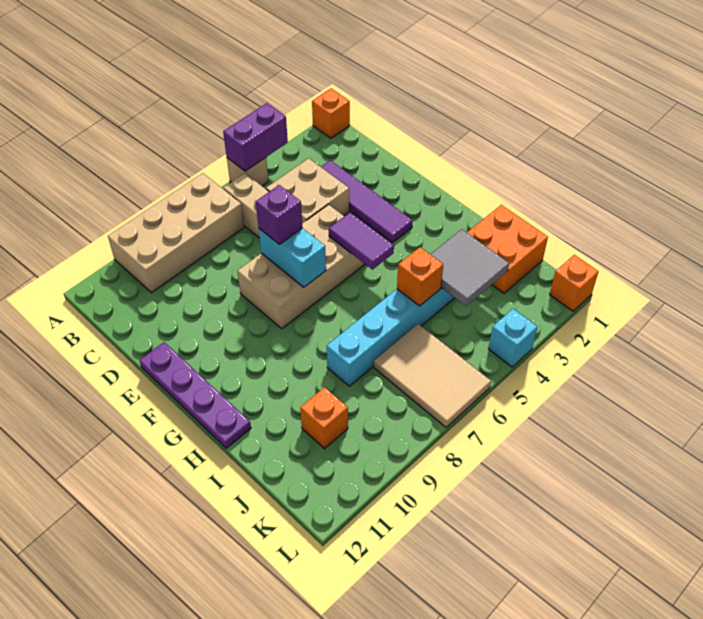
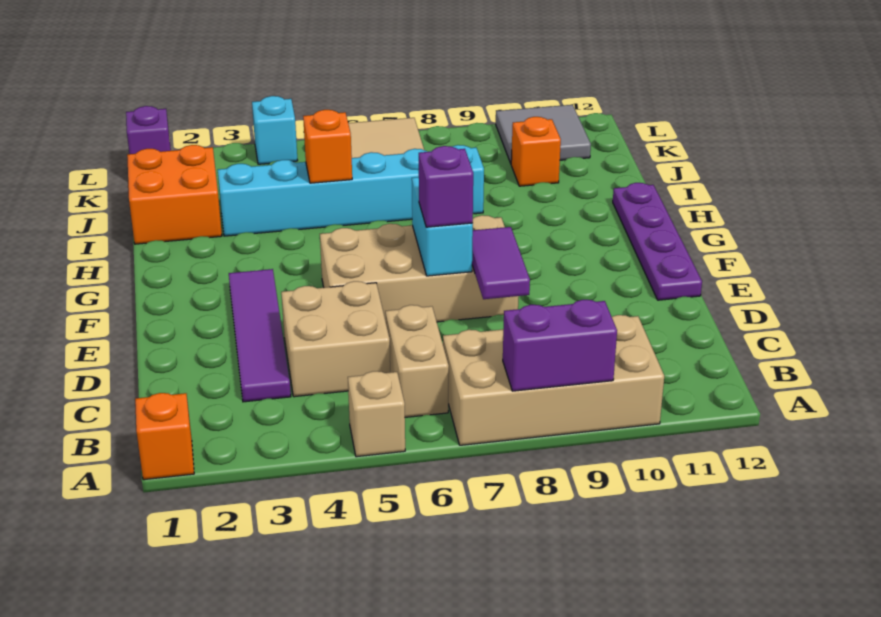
purple brick A4:A5 level 2 -> purple brick A8:A9 level 2
purple tile F5:G5 level 2 -> purple tile D8:E8 level 2
grey tile I3:J4 level 2 -> grey tile K10:L11 level 1
orange brick L1 level 1 -> purple brick L1 level 1

